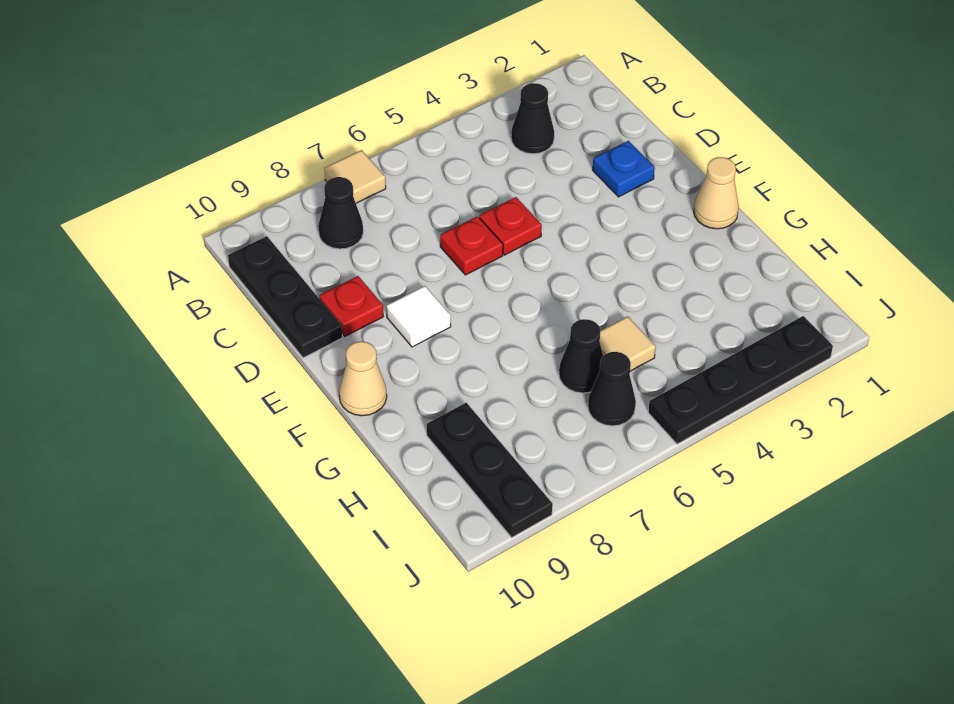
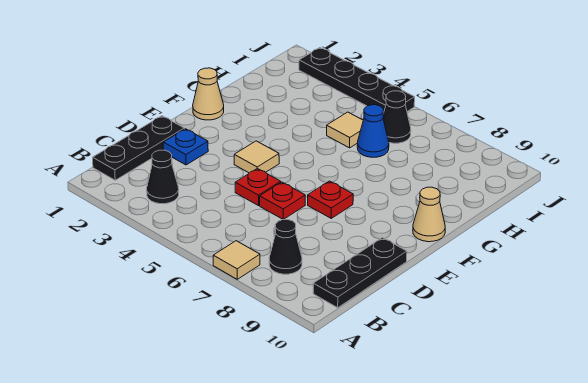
red plate D9 level 1 -> red plate E7 level 1
none -> tan tile E4 level 1
white tile E8 level 1 -> none
black cone H6 level 1 -> blue cone H6 level 1
black plate H9:J9 level 1 -> black plate B1:D1 level 1

